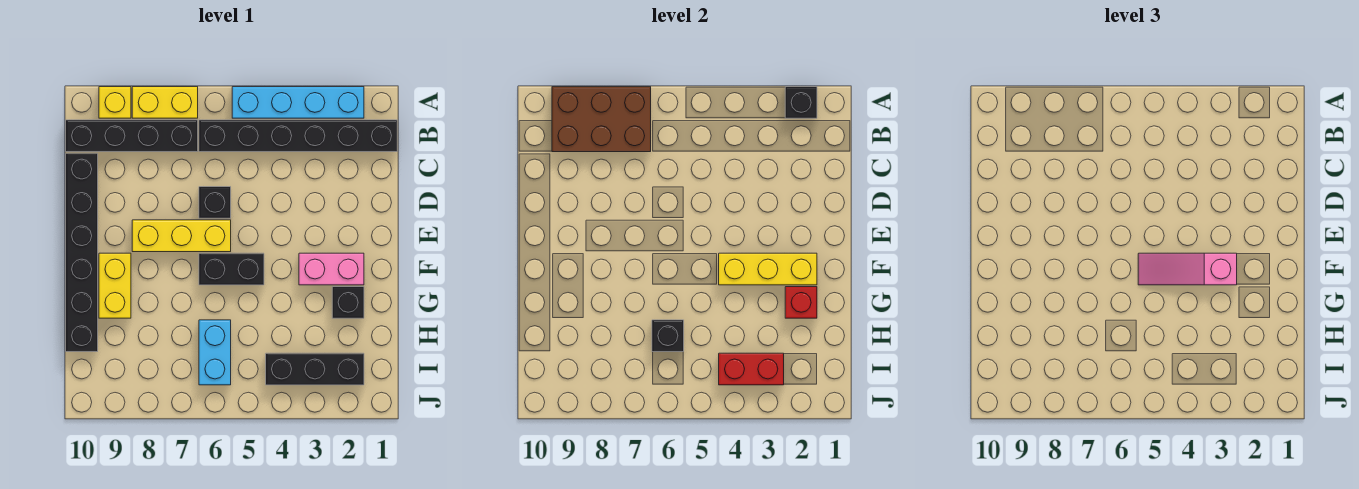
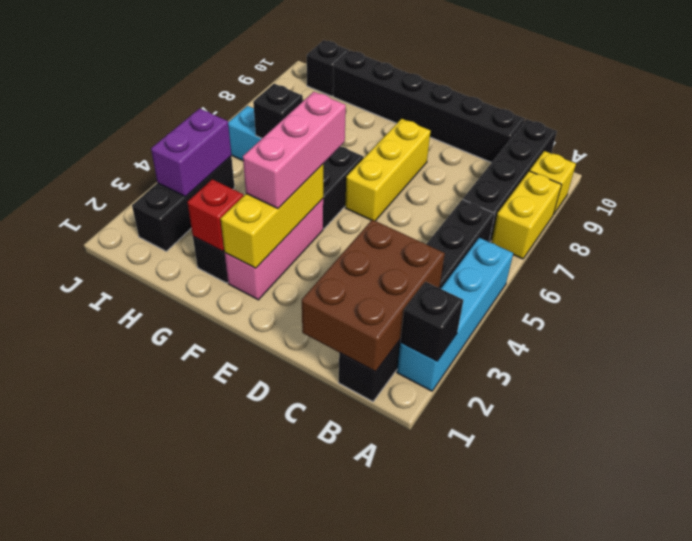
brown brick A7:B9 level 2 -> brown brick B1:C3 level 2
black brick D6 level 1 -> black brick I10 level 1
pink brick F2:F3 level 1 -> pink brick F2:F4 level 1
pink slope F3:F5 level 3 top 3 -> pink brick F3:F5 level 3
yellow brick F9:G9 level 1 -> none
red brick I3:I4 level 2 -> purple brick I3:I4 level 2

